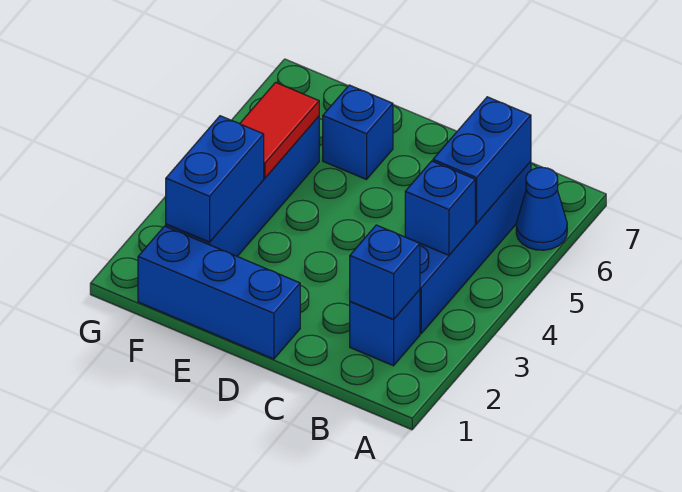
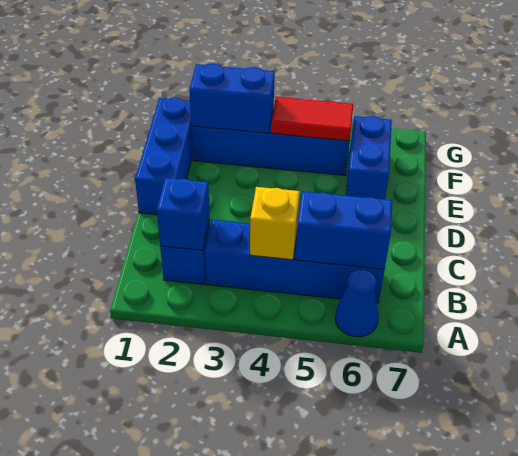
blue brick B4 level 2 -> yellow brick B4 level 2
blue brick E6 level 1 -> blue brick E6:F6 level 1

